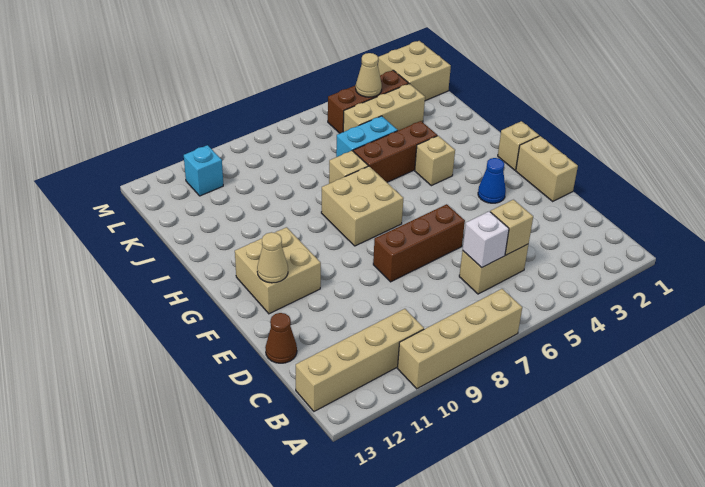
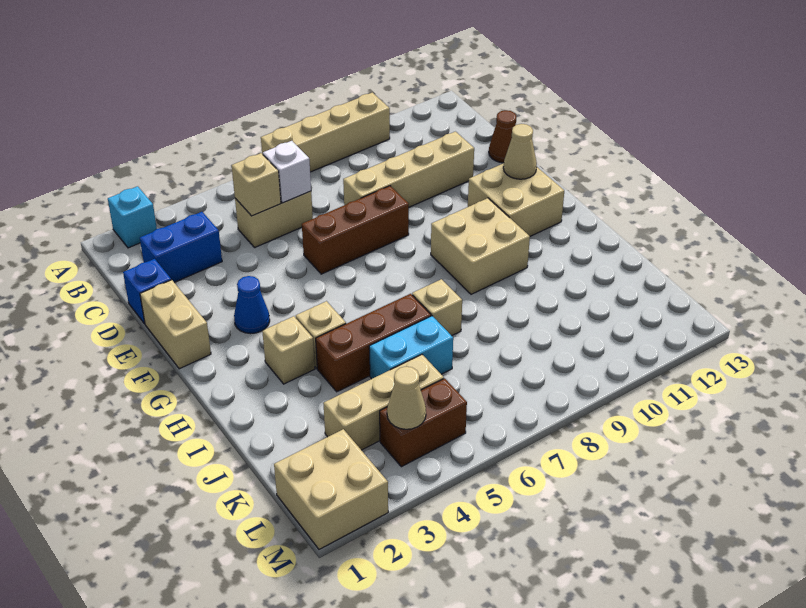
tan brick B10:B13 level 1 -> tan brick D8:D11 level 1
none -> blue brick C2:C3 level 1
none -> blue brick D1 level 1
tan brick G1 level 1 -> tan brick H3 level 1
tan brick G7:H8 level 1 -> tan brick G9:H10 level 1
brown brick L3:L5 level 1 -> brown brick L4:L5 level 1
cyan brick L11 level 1 -> cyan brick A2 level 1

